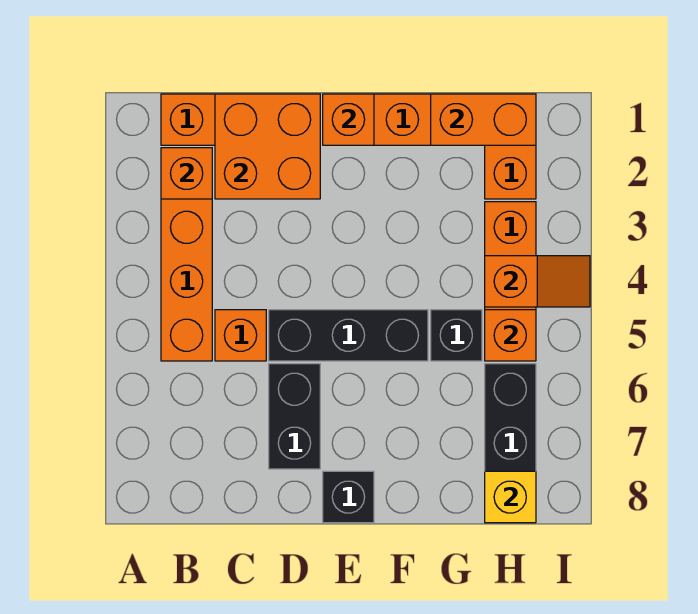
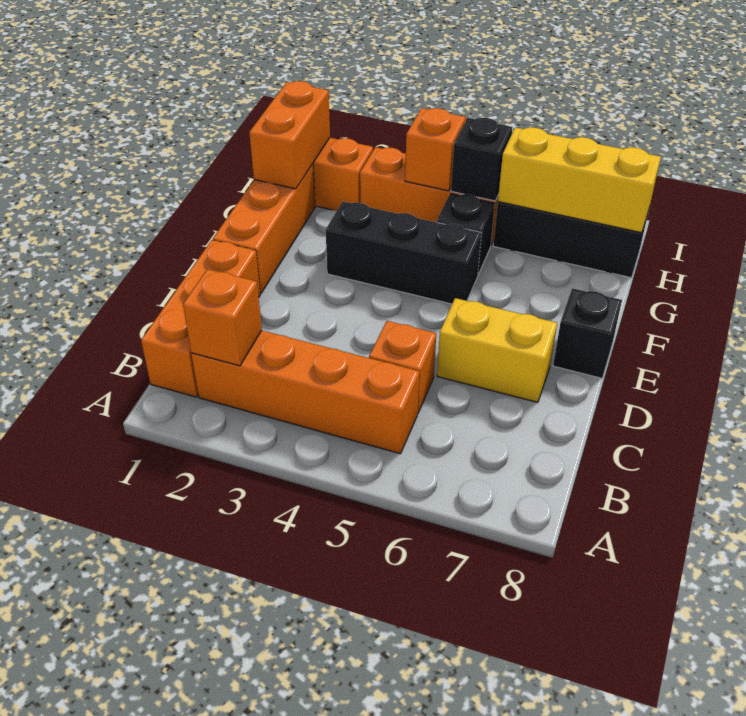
orange brick C1:D2 level 2 -> none
black brick D5:F5 level 1 -> black brick F3:F5 level 1
black brick D6:D7 level 1 -> yellow brick D6:D7 level 1
orange brick E1 level 2 -> none
orange brick H5 level 2 -> black brick H5 level 2
yellow brick H8 level 2 -> yellow brick H6:H8 level 2

